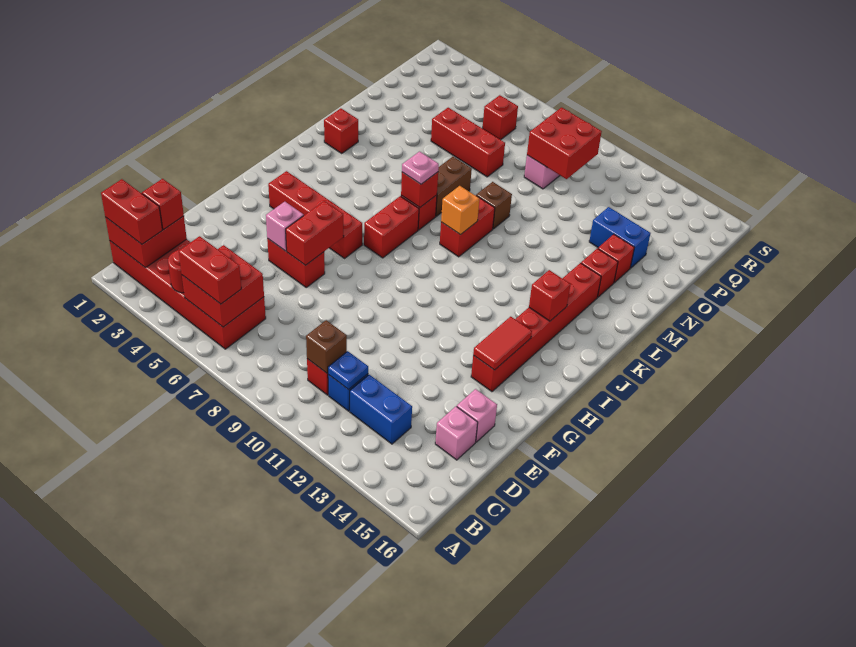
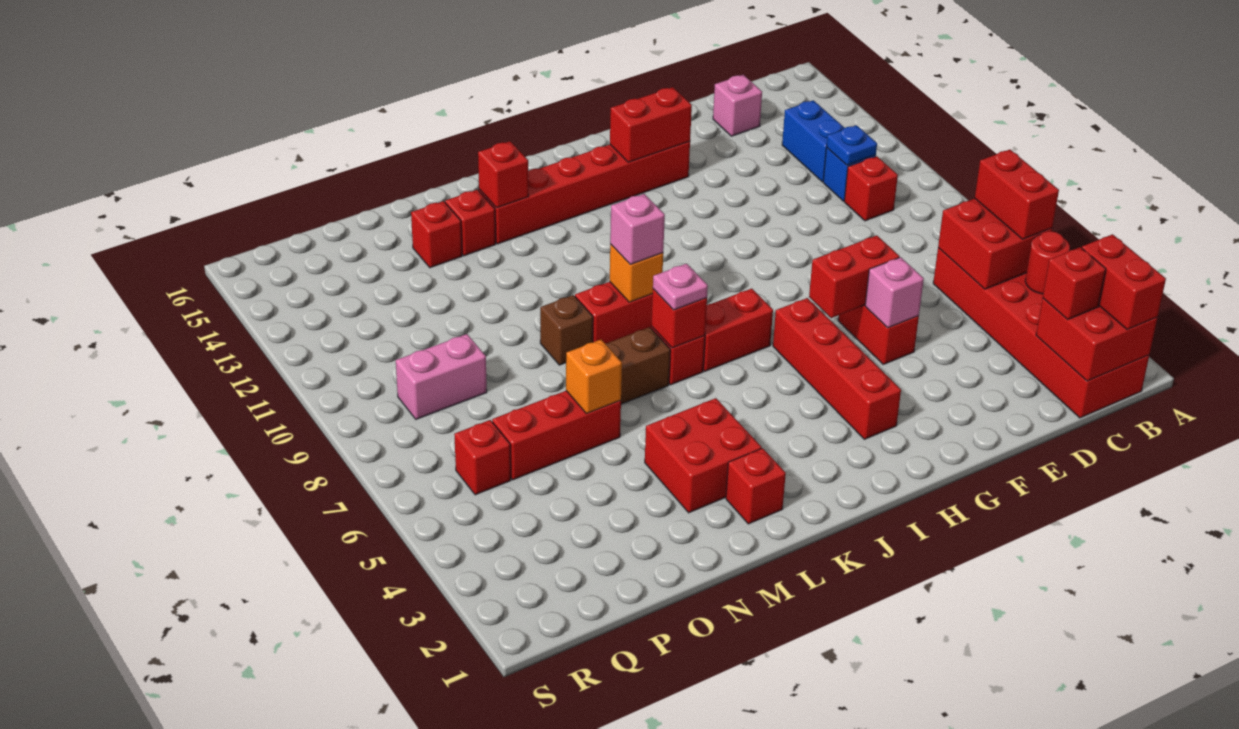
brown brick C10 level 2 -> none
pink brick E15 level 1 -> pink brick K9 level 3
red tile G14:H14 level 2 -> red brick G14:H14 level 2
red brick J14 level 2 -> red brick L14 level 2
none -> orange brick N6 level 2
red brick O5:O7 level 1 -> red brick N6:P6 level 1
blue brick O13:O14 level 1 -> none
red brick P9:Q10 level 2 -> red brick L3:M4 level 1

